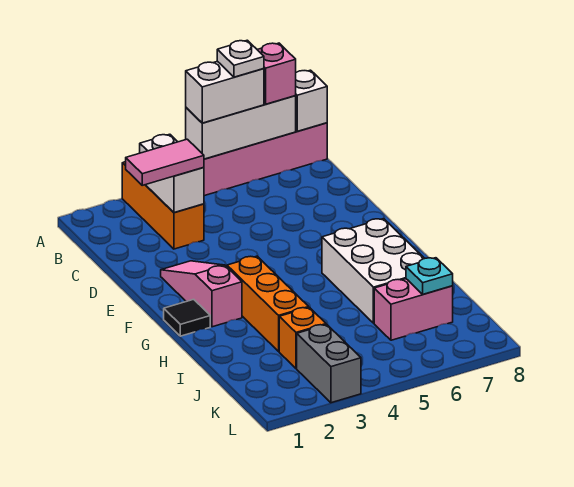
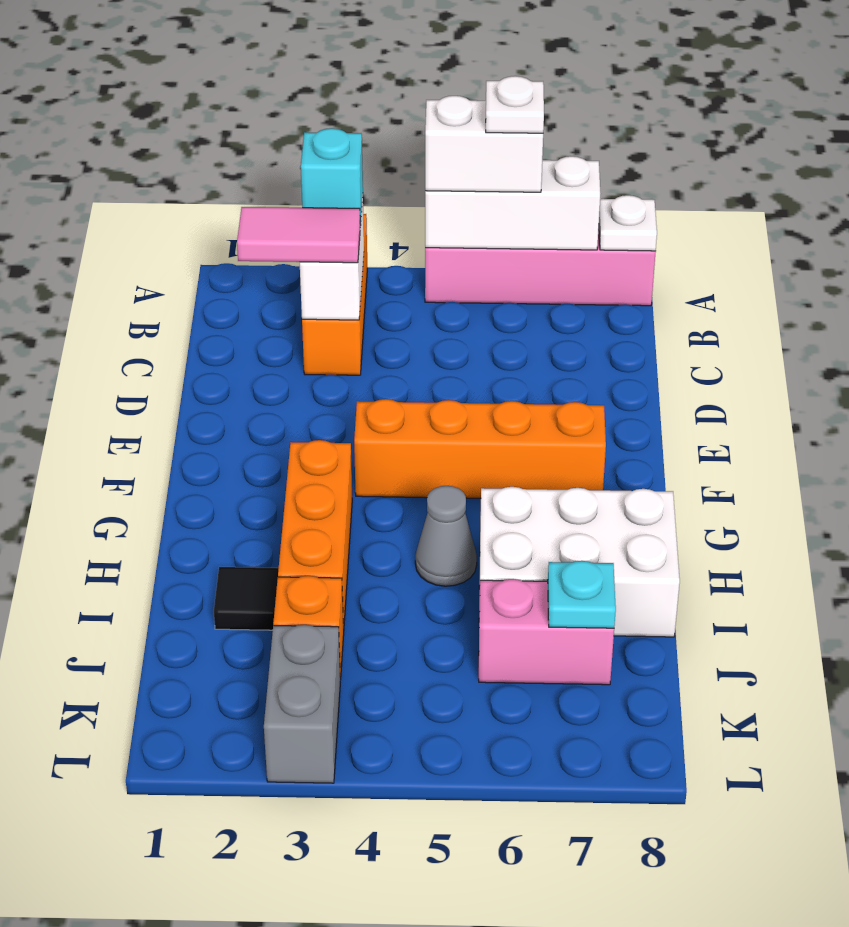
pink brick A7 level 3 -> none
white brick A8 level 2 -> white plate A8 level 2
none -> cyan brick B3 level 3
pink slope E2:G2 level 1 top G -> none
none -> orange brick F4:F7 level 1
black tile G1 level 1 -> black tile I2 level 1
white brick G6:I7 level 1 -> white brick H6:I8 level 1
none -> grey cone H5 level 1

